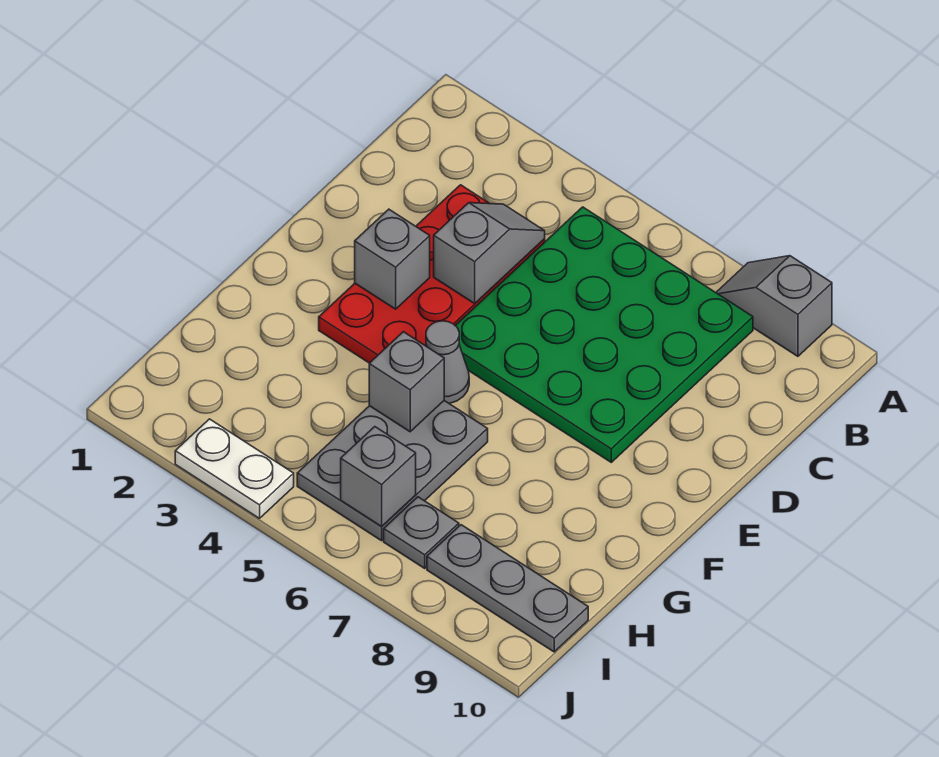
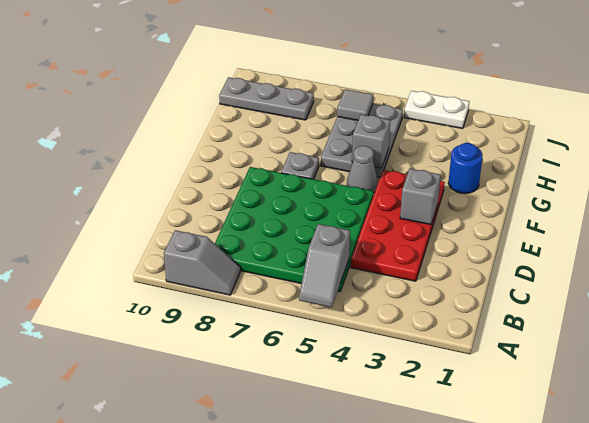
grey slope C4:D4 level 2 top D -> grey slope A5:B5 level 2 top B
none -> blue round brick G2 level 1
grey brick I6 level 2 -> grey tile I6 level 2
grey plate I7 level 1 -> grey plate F7 level 1

